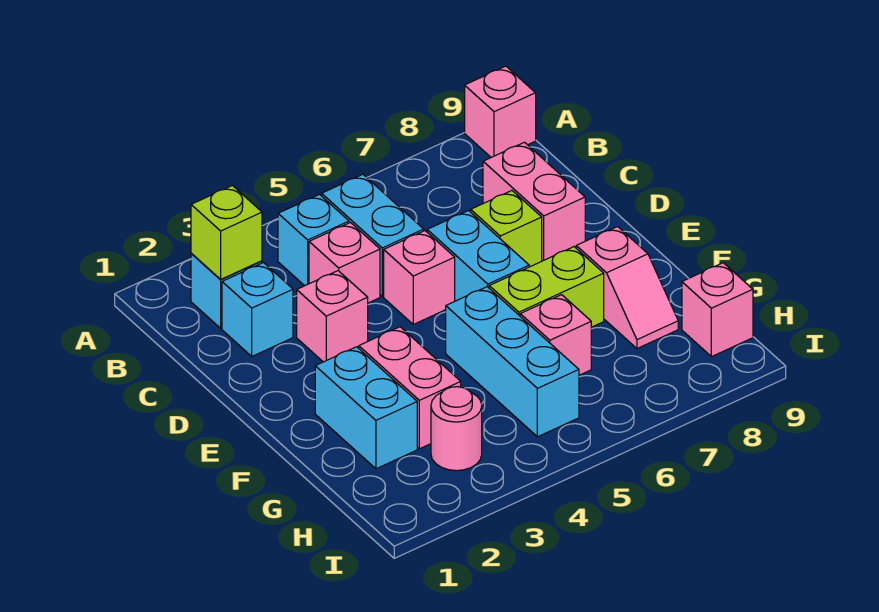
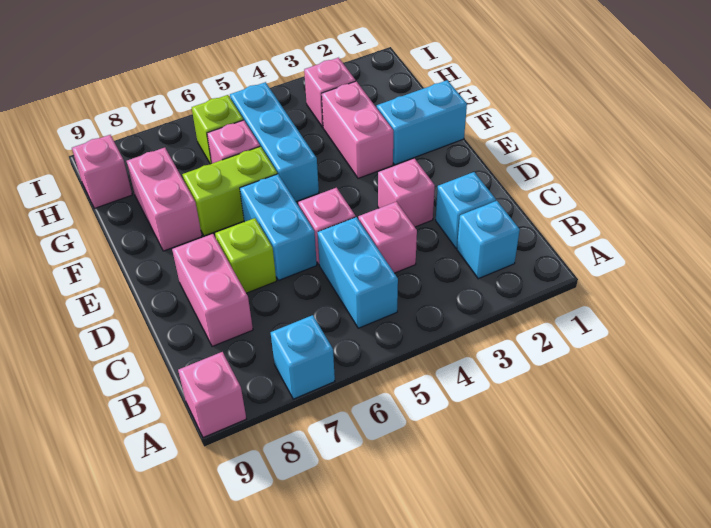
lime brick B2 level 2 -> lime brick H6 level 1
cyan brick B4 level 1 -> cyan brick A7 level 1
cyan brick F2:G2 level 1 -> cyan brick F1:F2 level 1
pink slope F8:G8 level 1 top F -> pink brick F8:G8 level 1
pink round brick H3 level 1 -> pink brick H3 level 1

